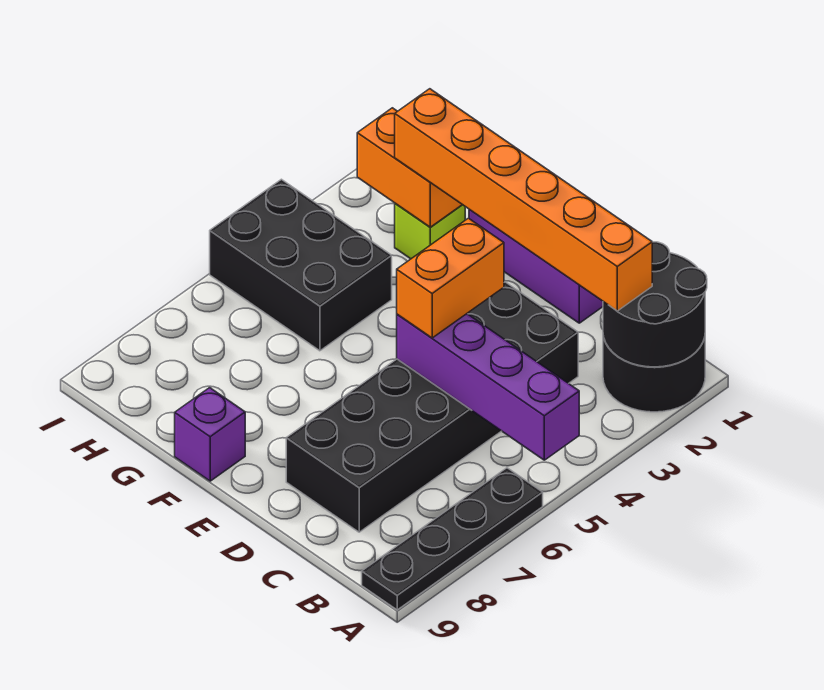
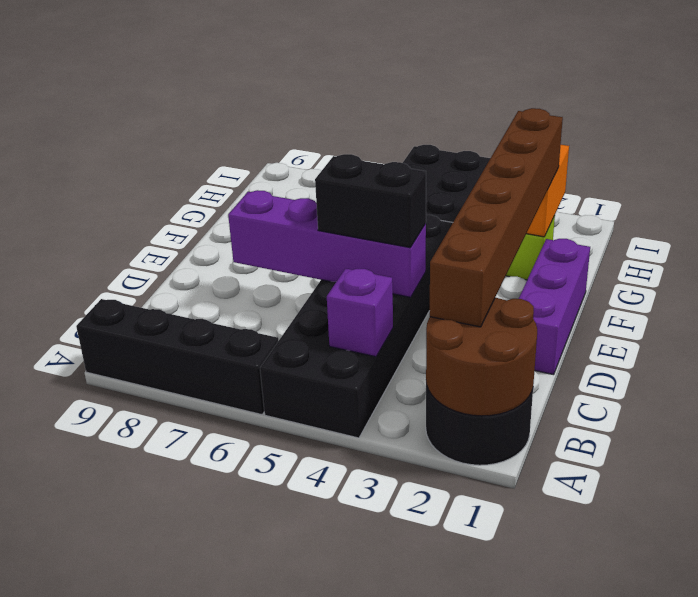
black round brick A1:B2 level 2 -> brown round brick A1:B2 level 2
purple brick A5:D5 level 2 -> purple brick D4:D7 level 2
black plate A6:A9 level 1 -> black brick A6:A9 level 1
orange brick B2:G2 level 3 -> brown brick B2:G2 level 3
black brick C3:D8 level 1 -> black brick A4:F5 level 1
orange brick D4:D5 level 3 -> black brick D4:D5 level 3
purple brick F9 level 1 -> purple brick B4 level 2

